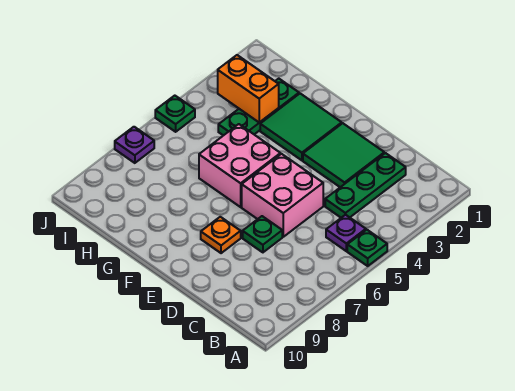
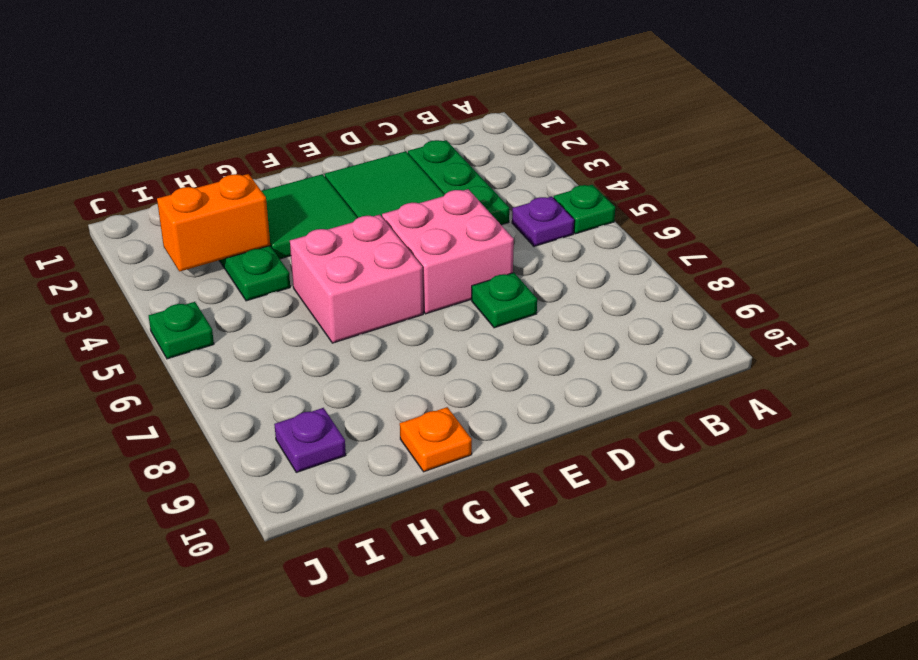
orange plate E8 level 1 -> orange plate G10 level 1
purple plate J7 level 1 -> purple plate I9 level 1

